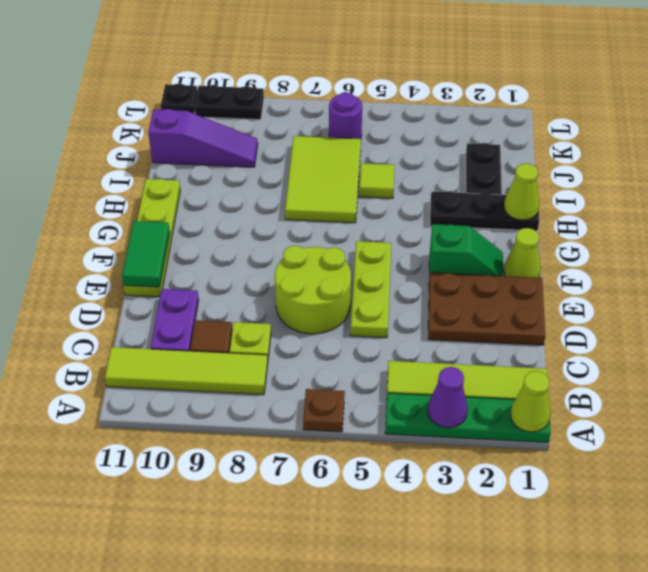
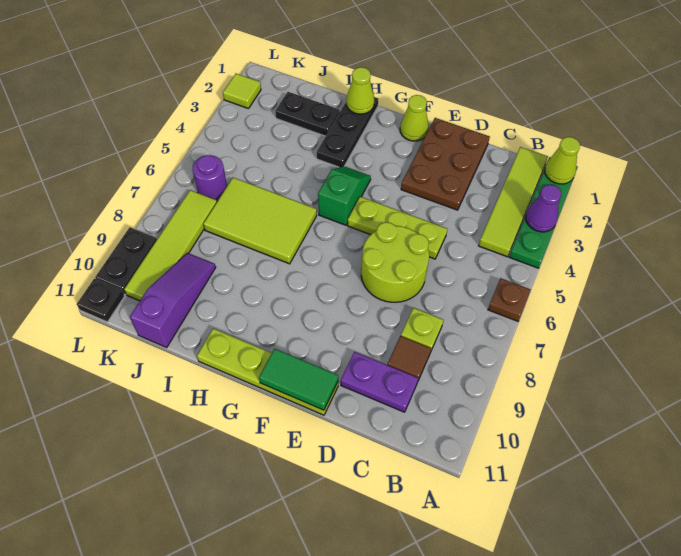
lime tile B8:B11 level 1 -> lime tile K7:K10 level 1
green slope F2:F3 level 1 top 3 -> green slope G4:G5 level 1 top 5
lime tile I5 level 1 -> lime tile L2 level 1

